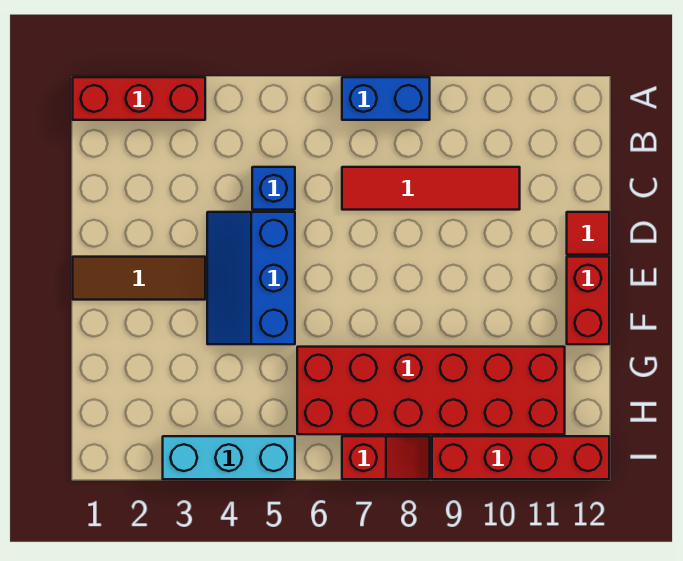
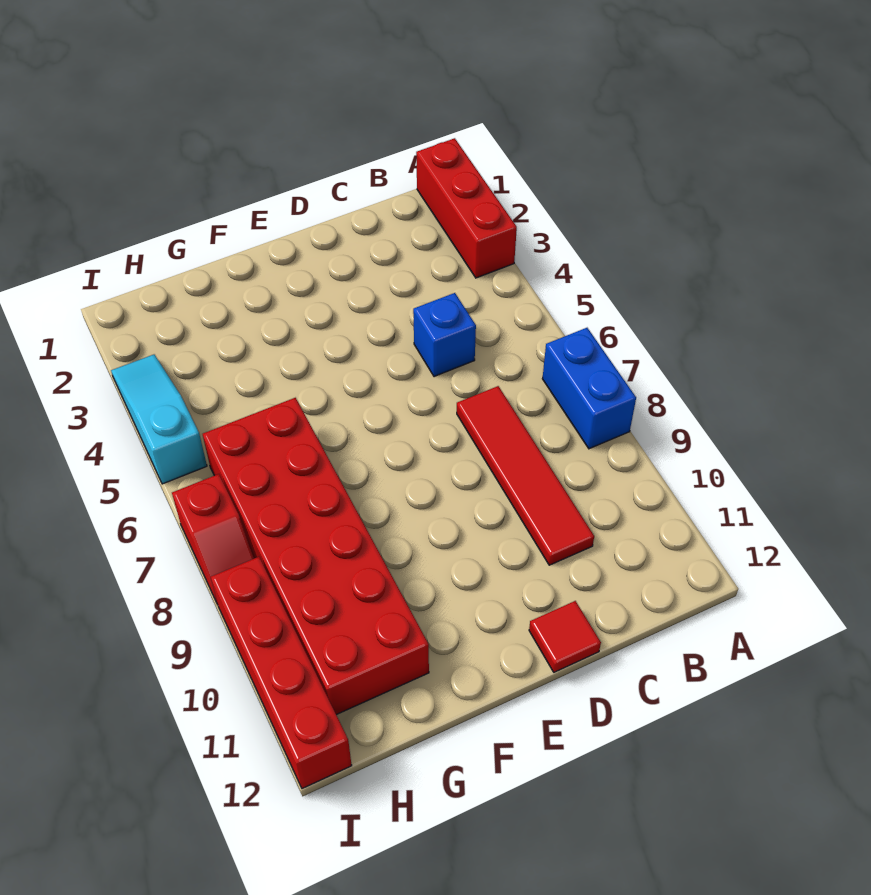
blue slope D4:F5 level 1 top 5 -> none
brown tile E1:E3 level 1 -> none
red brick E12:F12 level 1 -> none
cyan brick I3:I5 level 1 -> cyan slope I3:I5 level 1 top 5

